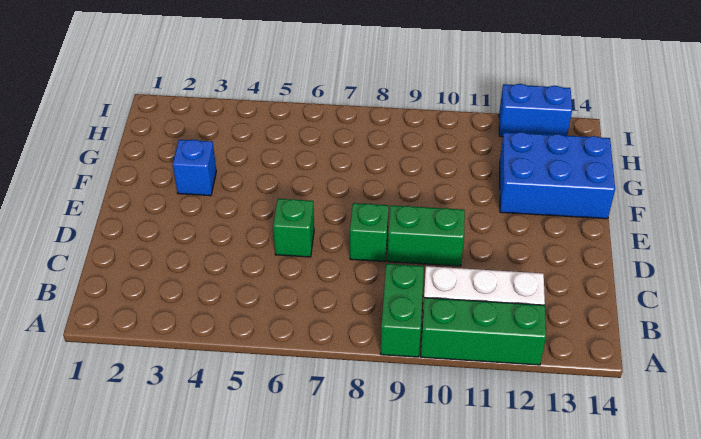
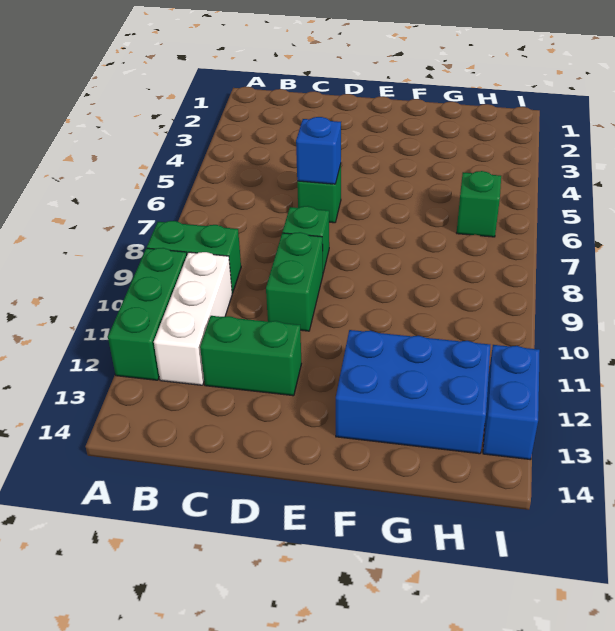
none -> green brick C12:D12 level 1
blue brick F3 level 1 -> blue brick D6 level 2
blue brick F12:G14 level 1 -> blue brick F12:H13 level 1
none -> green brick H6 level 1

